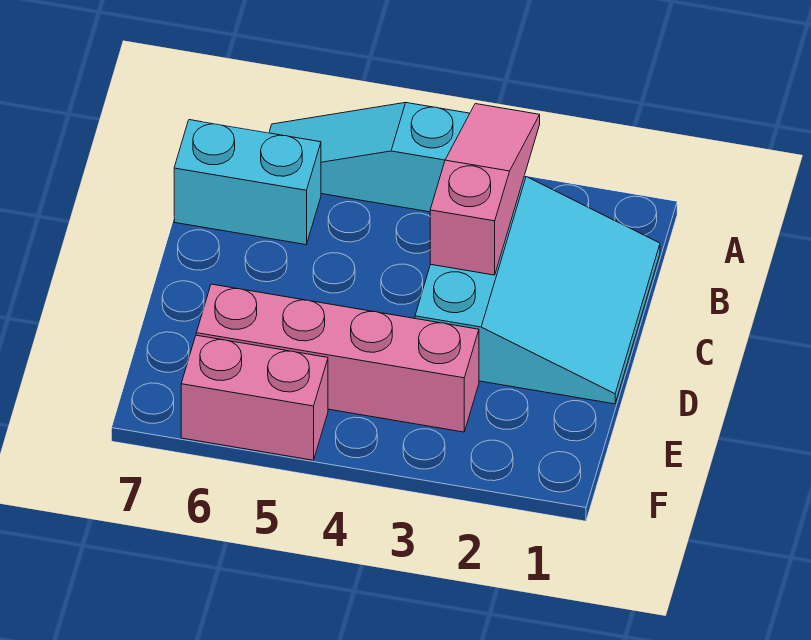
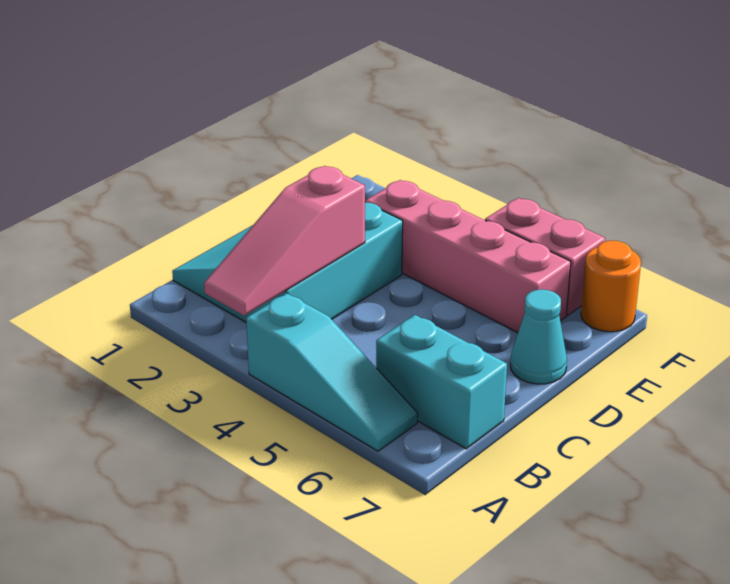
none -> cyan cone D7 level 1
none -> orange round brick F7 level 1

